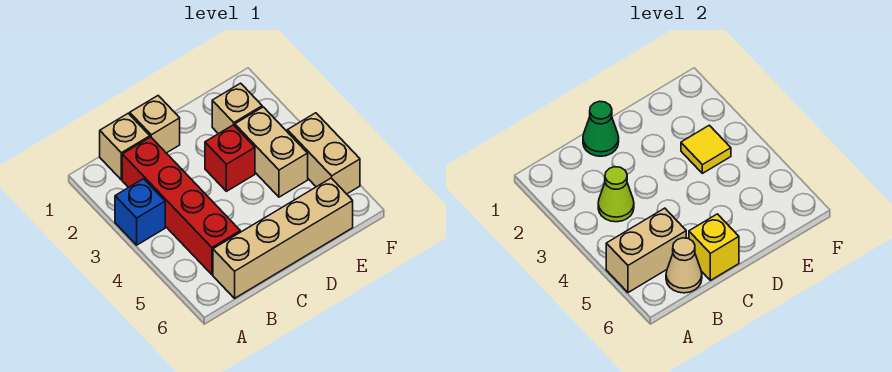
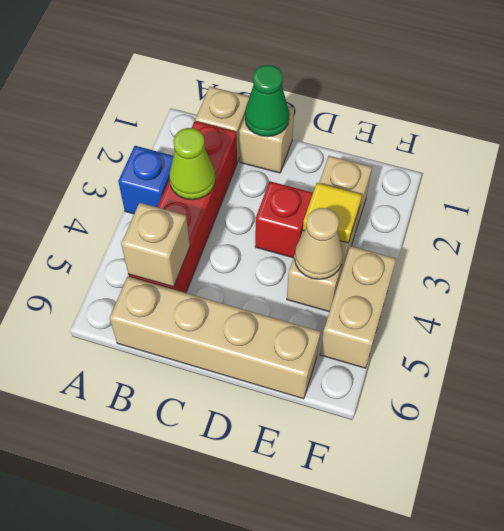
tan brick A5:B5 level 2 -> tan brick B5 level 2
tan cone B6 level 2 -> tan cone E4 level 2
yellow brick C6 level 2 -> none

